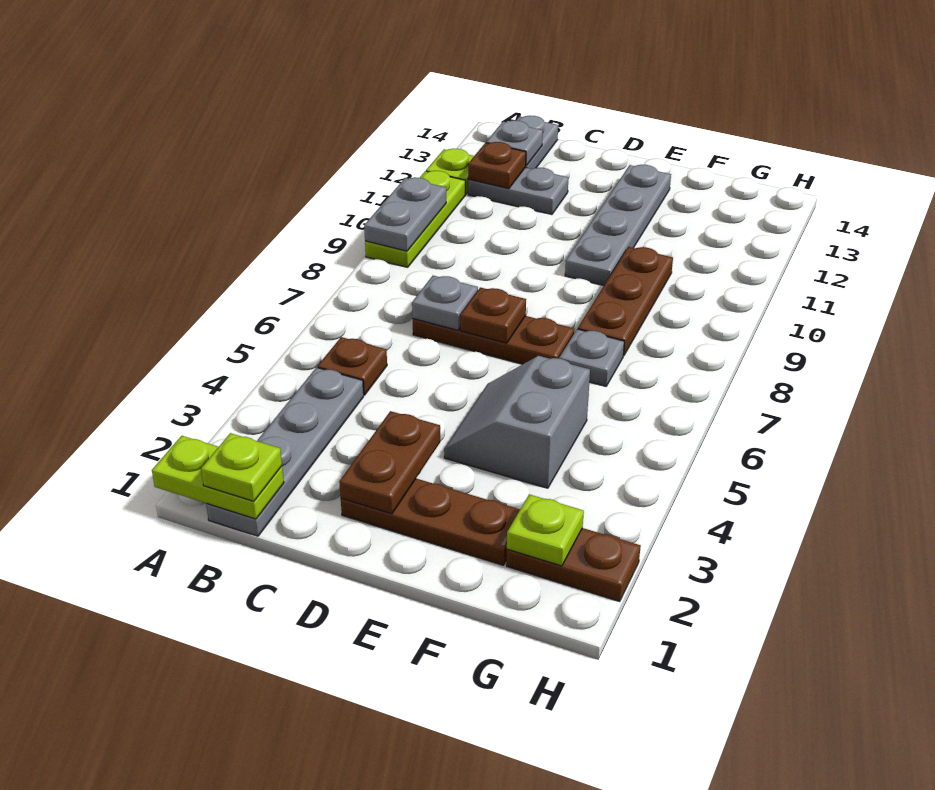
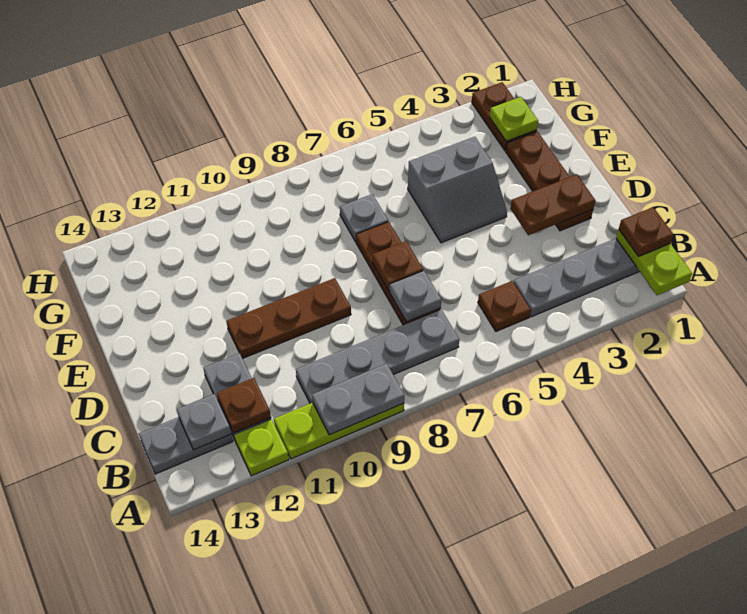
lime plate B1 level 3 -> brown plate B1 level 3
grey plate E10:E13 level 1 -> grey plate B7:B10 level 1
brown plate F8:F10 level 1 -> brown plate D9:D11 level 1

